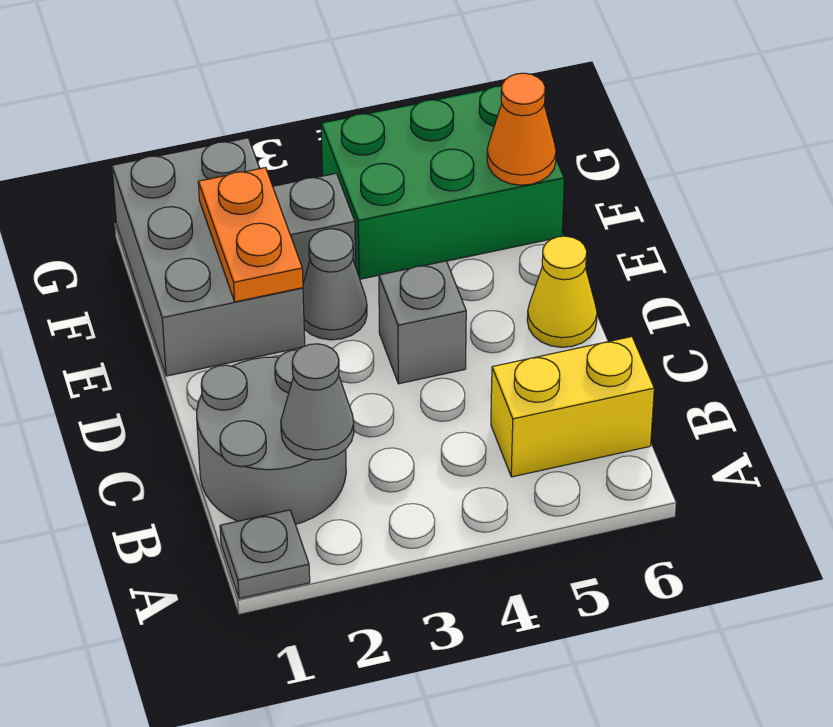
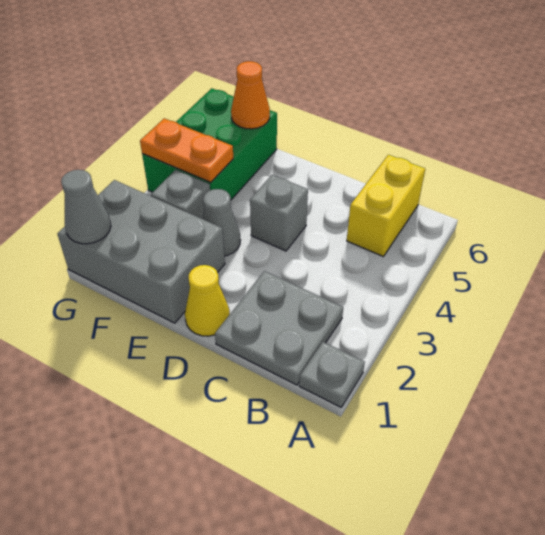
grey round brick B1:C2 level 1 -> grey plate B1:C2 level 1
grey cone B2 level 2 -> grey cone G1 level 2
yellow cone D6 level 1 -> yellow cone D1 level 1
orange plate E2:F2 level 2 -> orange plate F4:G4 level 2

